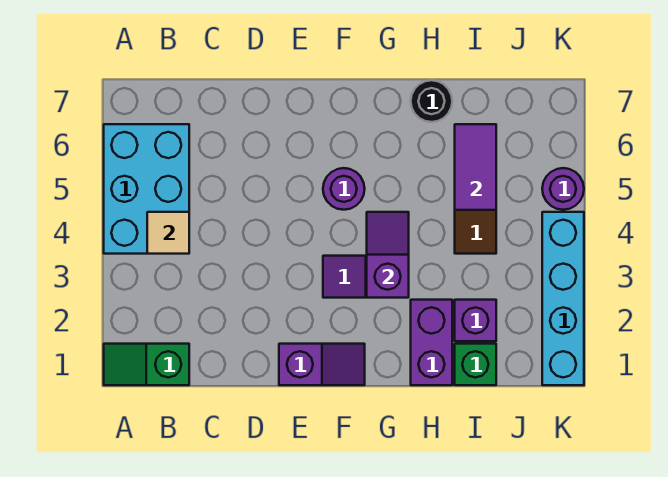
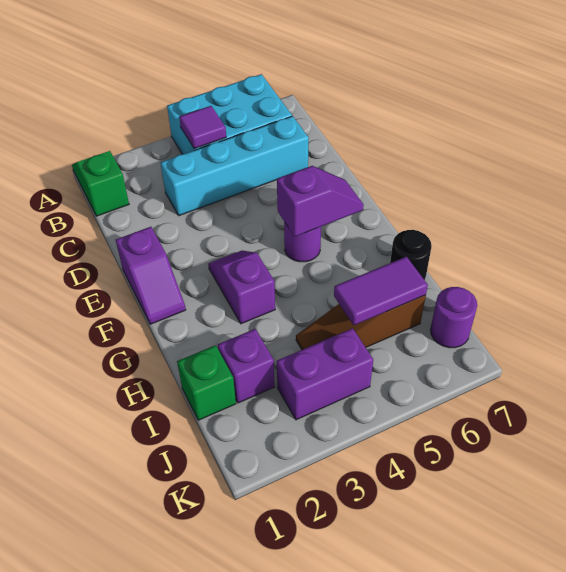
tan tile B4 level 2 -> purple tile B4 level 2
purple slope G3:G4 level 2 top 3 -> purple slope F5:F6 level 2 top 5
purple brick H1:H2 level 1 -> purple brick J3:J4 level 1
cyan brick K1:K4 level 1 -> cyan brick C3:C6 level 1
purple round brick K5 level 1 -> purple round brick J7 level 1

